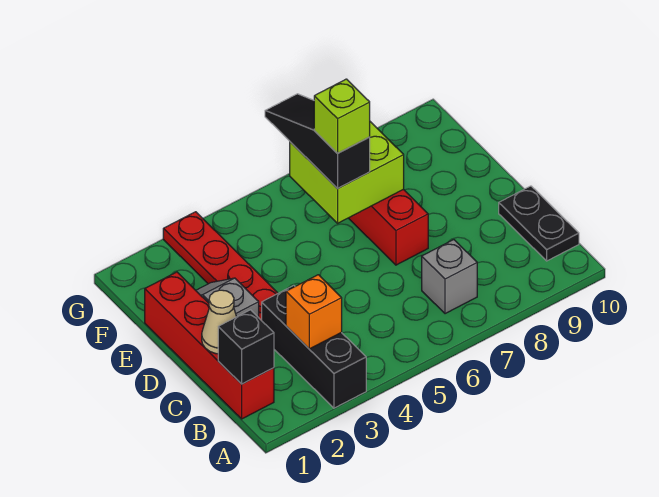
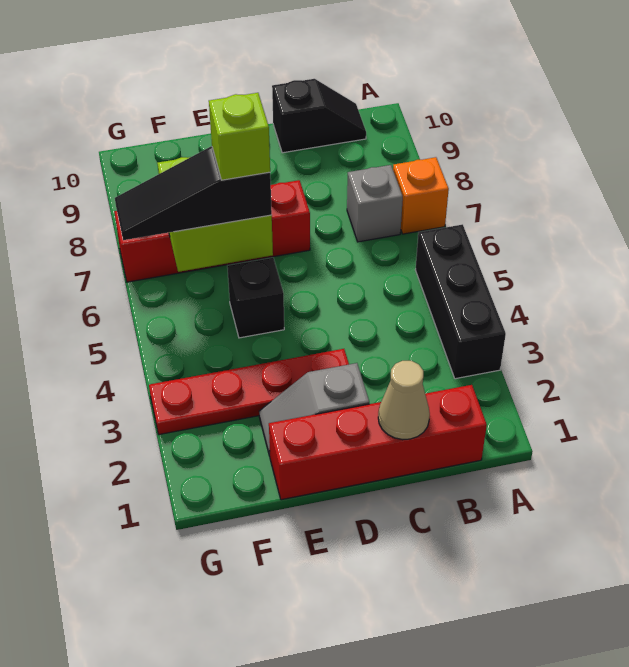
black brick A3:C3 level 1 -> black brick A3:A5 level 1
black brick B1 level 2 -> black brick E5 level 1
orange brick B3 level 2 -> orange brick A7 level 1
black plate B10:C10 level 1 -> black slope B10:C10 level 1 top C

